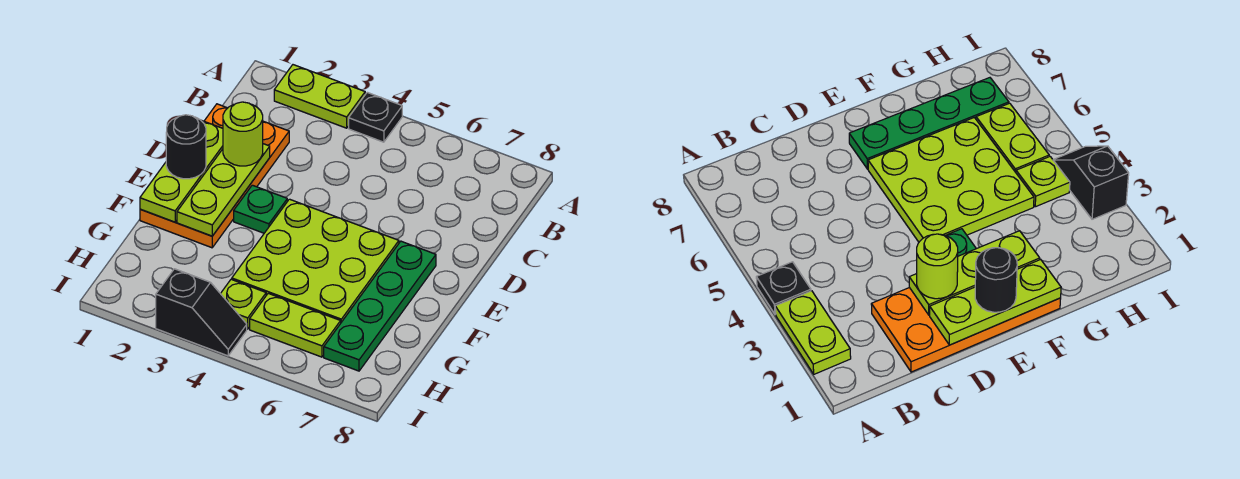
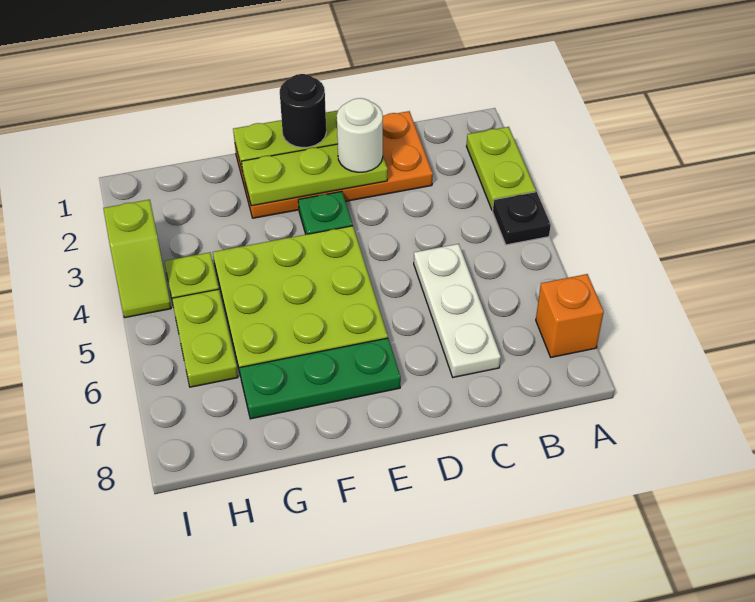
none -> orange brick A7 level 1
none -> white plate C5:C7 level 1
lime round brick D2 level 3 -> white round brick D2 level 3
green plate E7:H7 level 1 -> green plate E7:G7 level 1
black slope I3:I4 level 1 top 3 -> lime slope I3:I4 level 1 top 3

